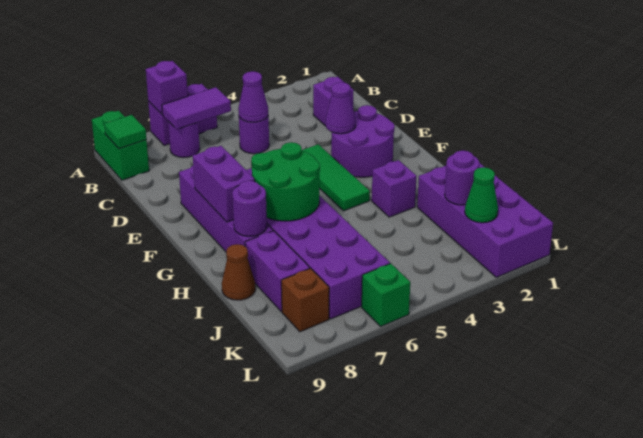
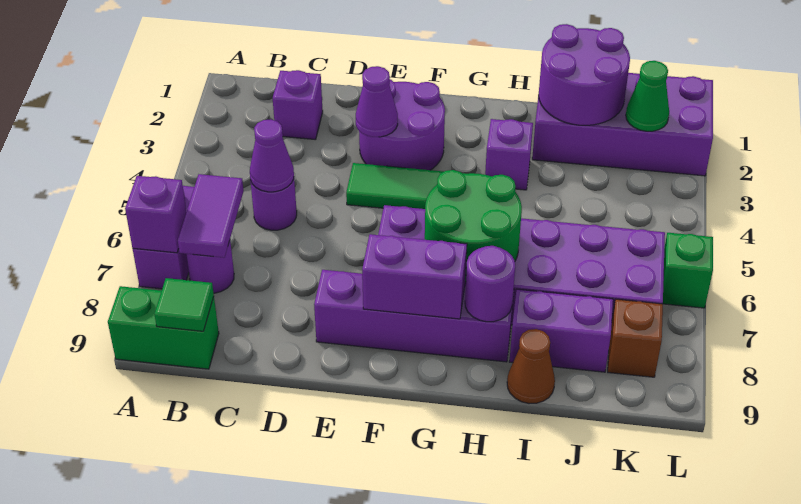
purple round brick J2 level 2 -> purple round brick I1:J2 level 2

